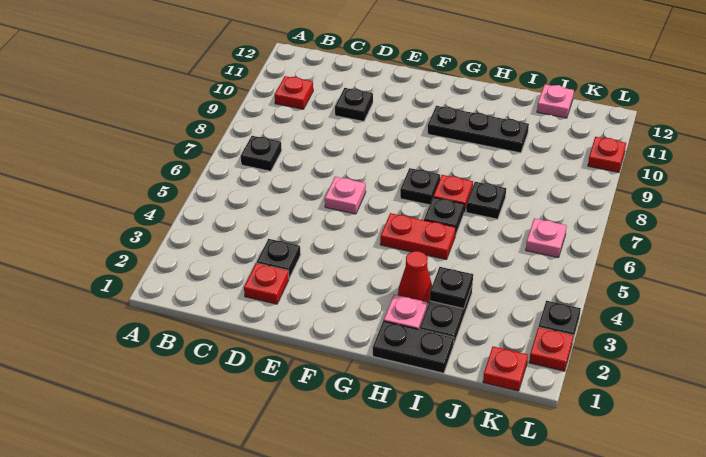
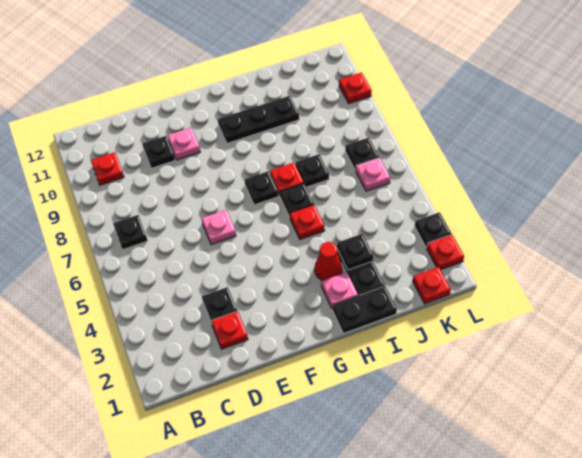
red plate G5:H5 level 1 -> red plate H5 level 1
pink plate J12 level 1 -> pink plate E10 level 1
none -> black plate K7 level 1

